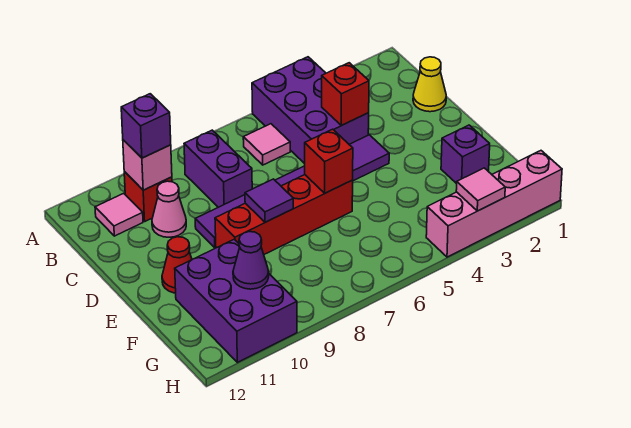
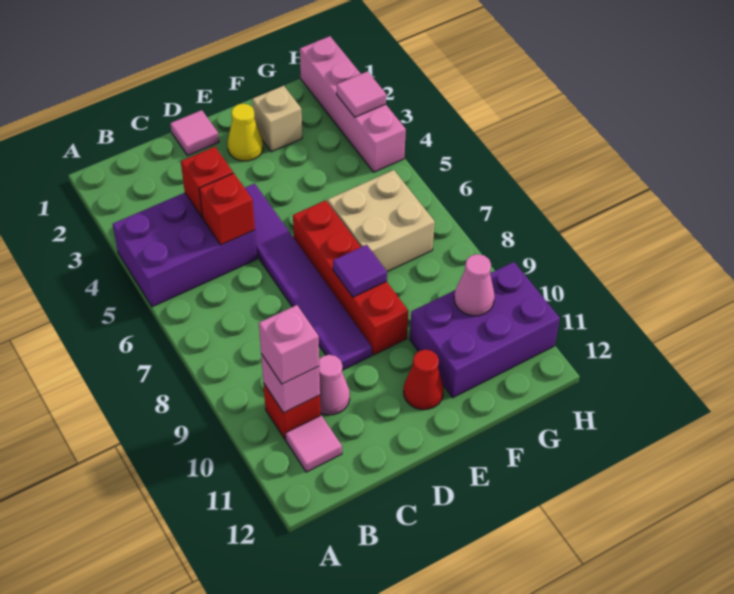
pink tile B6 level 1 -> pink tile D1 level 1
purple brick B8:C8 level 1 -> none
purple brick B10 level 3 -> pink brick B10 level 3
yellow cone C1 level 1 -> yellow cone E2 level 1
red brick E6 level 2 -> red brick C5 level 2
purple brick F2 level 1 -> tan brick F2 level 1
none -> tan brick F6:G7 level 1
purple cone G10 level 2 -> pink cone G10 level 2

